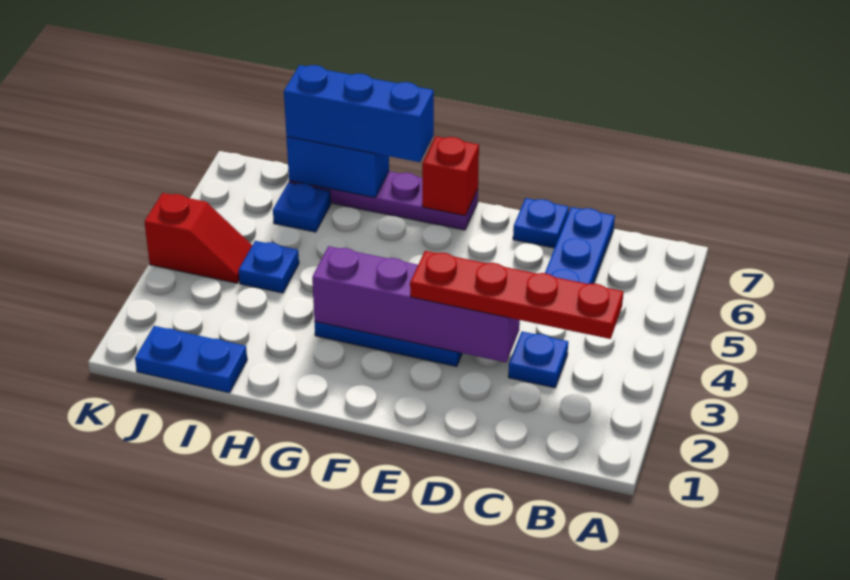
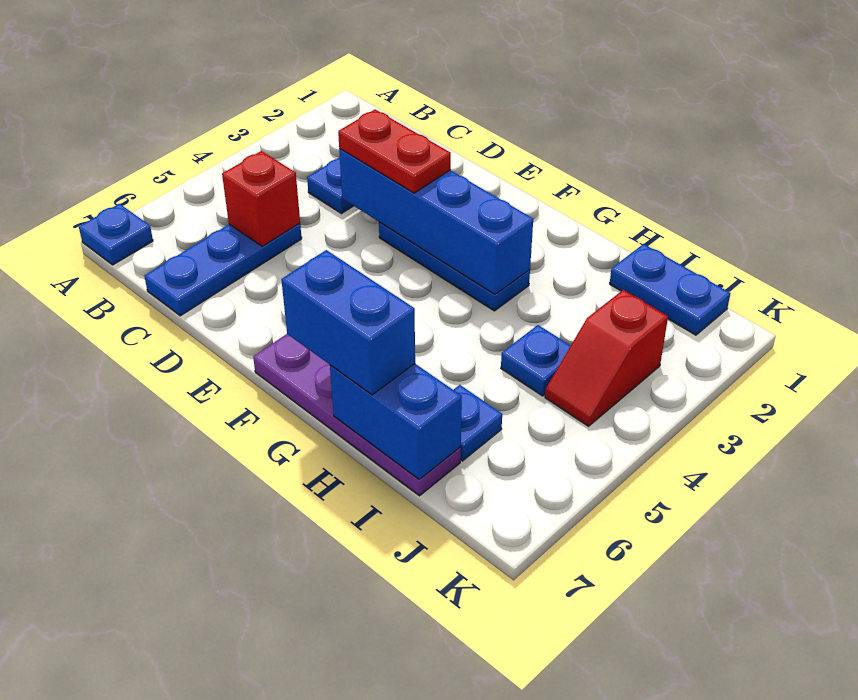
red plate B3:E3 level 3 -> red plate D3:E3 level 3
purple brick D3:G3 level 2 -> blue brick D3:G3 level 2
blue plate D7 level 1 -> blue plate A7 level 1
red brick F7 level 2 -> red brick C5 level 2
blue brick G7:I7 level 3 -> blue brick G7:H7 level 3
red slope J4:K4 level 1 top K -> red slope J3:J4 level 1 top 3

